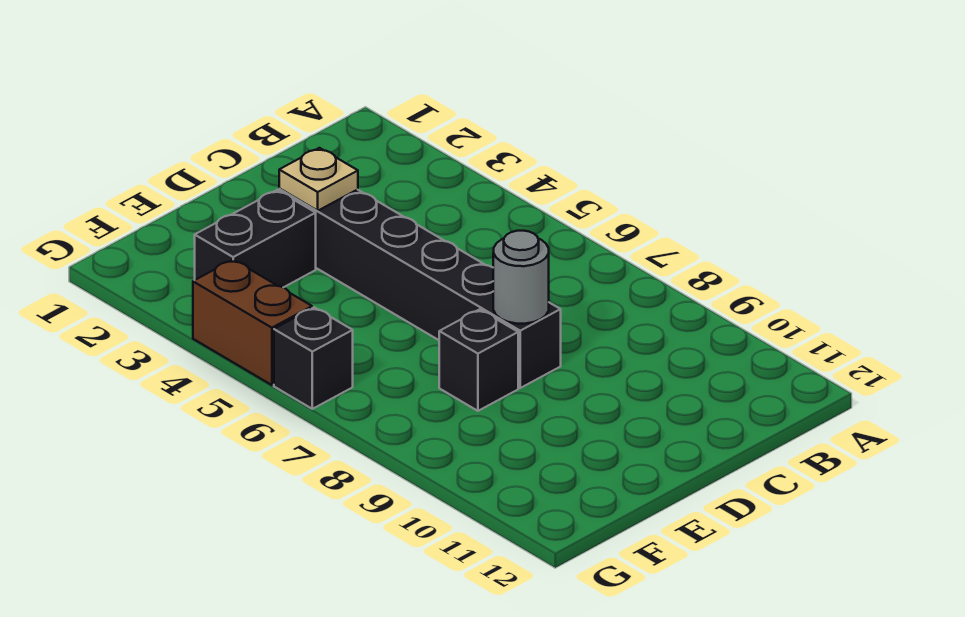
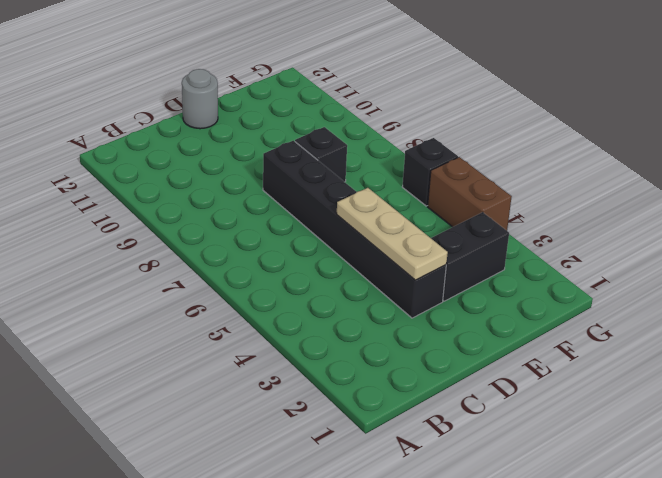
tan plate D3 level 2 -> tan plate D3:D5 level 2
grey round brick D8 level 2 -> grey round brick D12 level 1

